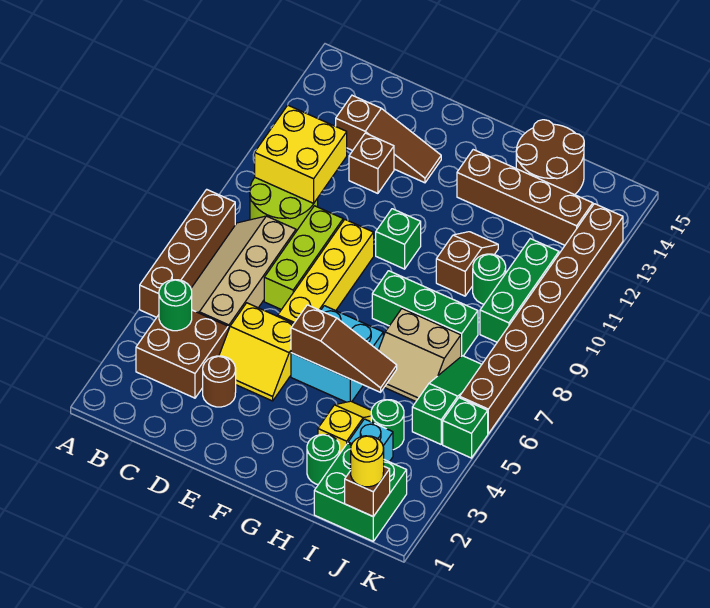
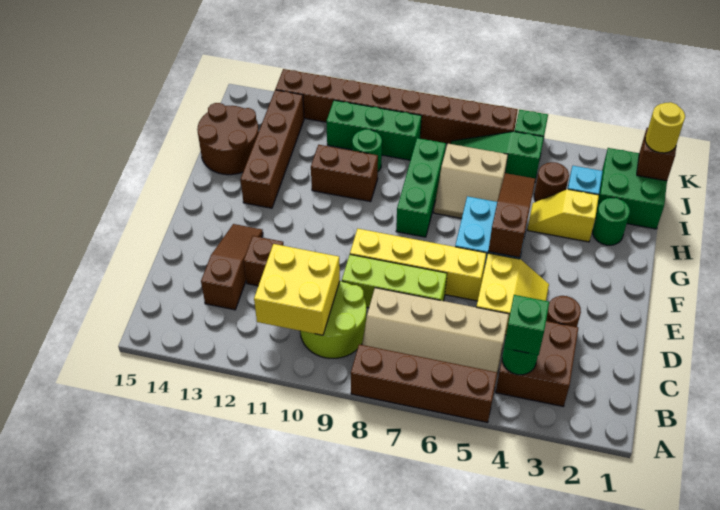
green brick F10 level 1 -> green brick B4 level 3
tan slope H6:I7 level 1 top 7 -> tan slope H6:I7 level 1 top I
brown slope H10:H11 level 1 top 10 -> brown brick H10:H11 level 1
green round brick I4 level 1 -> brown round brick I4 level 1

